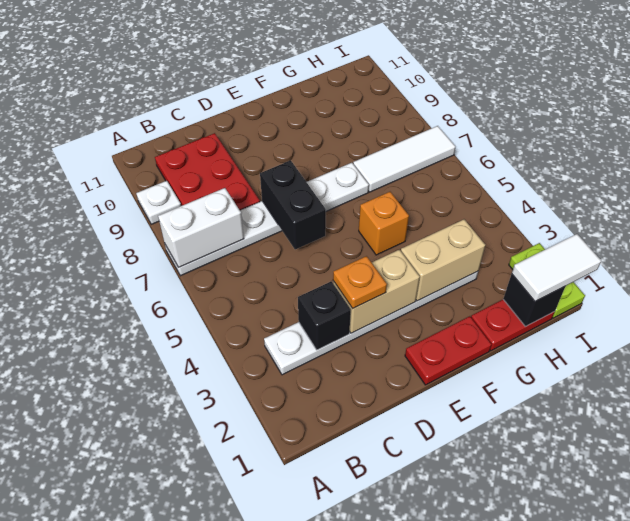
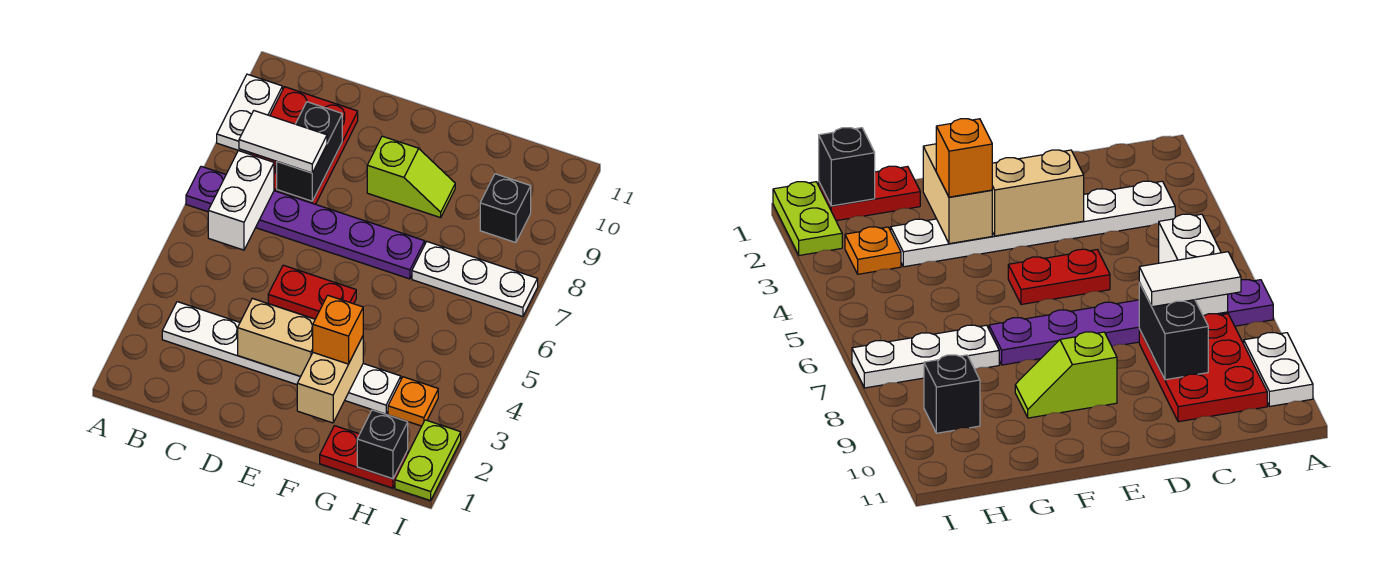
white plate A7:F7 level 1 -> purple plate A7:F7 level 1
white brick A7:B7 level 2 -> white brick B6:B7 level 2
white plate A9 level 1 -> white plate A9:A10 level 1
black brick C3 level 2 -> black brick H9 level 1
orange plate D3 level 3 -> orange plate H3 level 1
black brick D6:D7 level 2 -> black brick C8:C9 level 2
red plate E1:F1 level 1 -> red plate D5:E5 level 1
none -> lime slope E9:F9 level 1 top E
tan brick F3:G3 level 2 -> tan brick F2:F3 level 2
orange brick F5 level 1 -> orange brick F3 level 3
white tile G7:I7 level 1 -> white plate G7:I7 level 1
white tile H1:I1 level 3 -> white tile B8:C8 level 3

